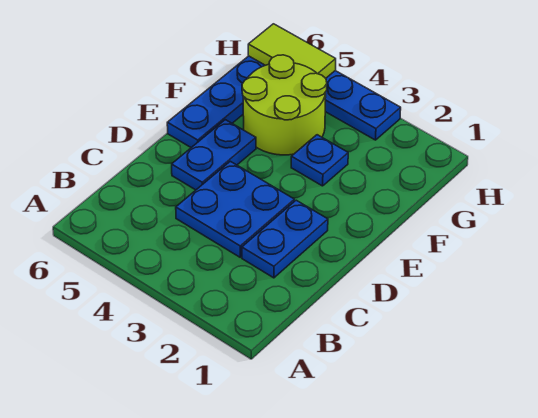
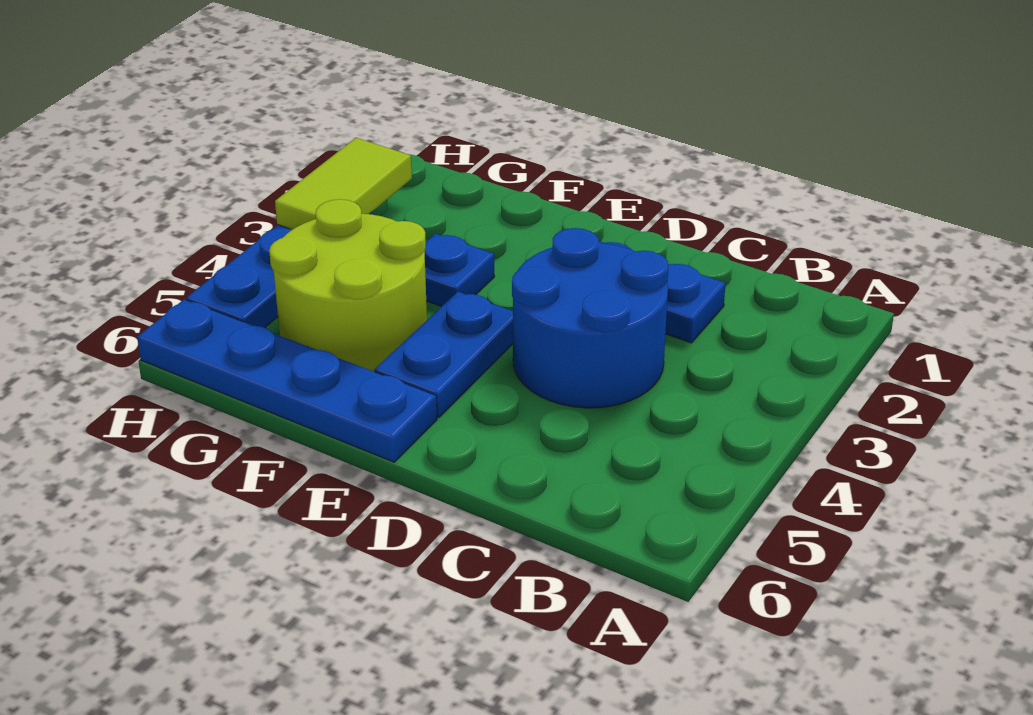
blue plate C3:D4 level 1 -> blue round brick C3:D4 level 1
blue plate D5:E5 level 1 -> blue plate E4:E5 level 1
lime tile H5:H6 level 2 -> lime tile H2:H3 level 2

